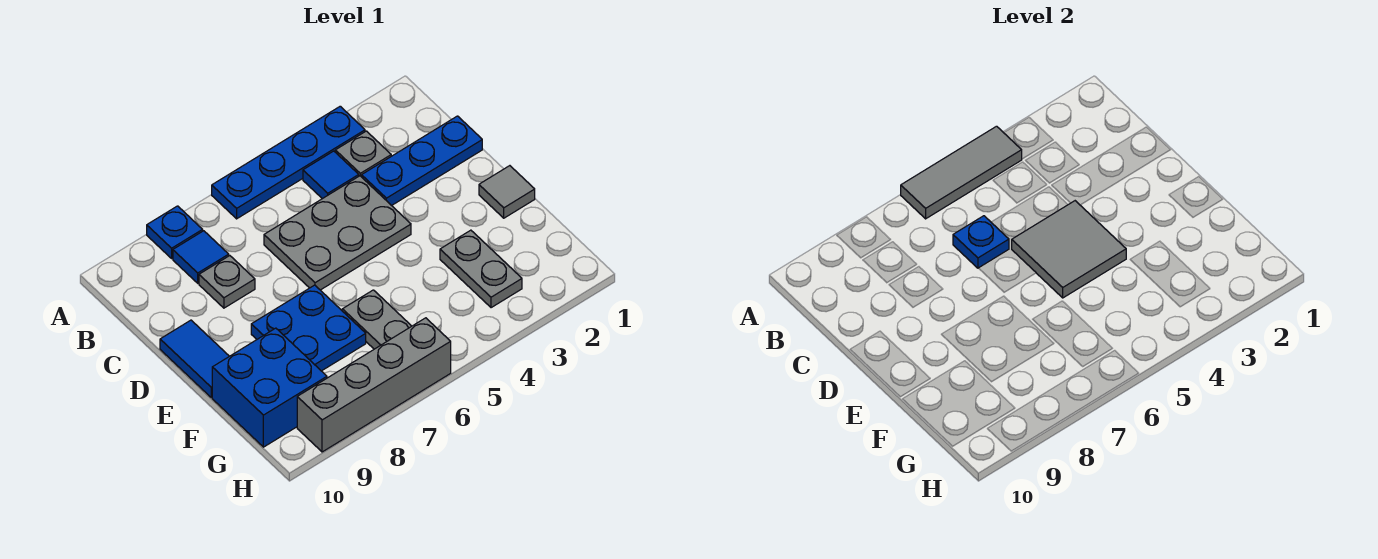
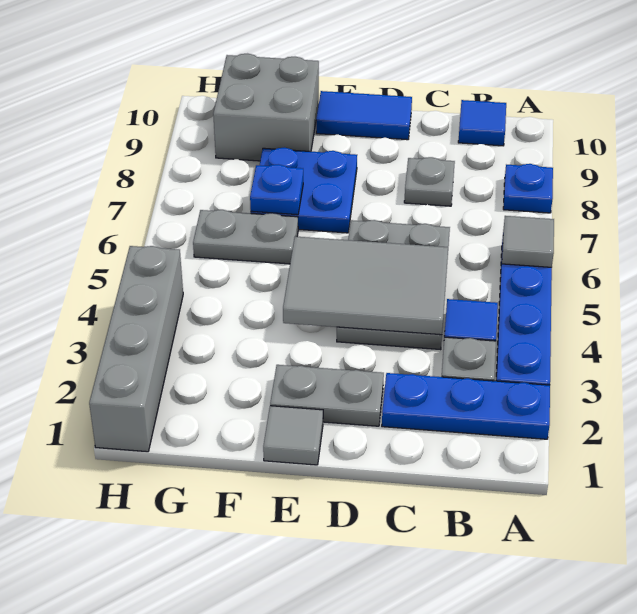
grey tile A4:A6 level 2 -> grey tile A6 level 2
blue tile B8 level 1 -> blue tile B10 level 1
blue plate C1:C3 level 1 -> blue plate A2:C2 level 1
blue plate C6 level 2 -> blue plate F7 level 2
grey tile D4:E5 level 2 -> grey tile C4:E5 level 2
grey plate F3:G3 level 1 -> grey plate D2:E2 level 1
blue brick F9:G10 level 1 -> grey brick F9:G10 level 1
grey brick H6:H9 level 1 -> grey brick H1:H4 level 1

